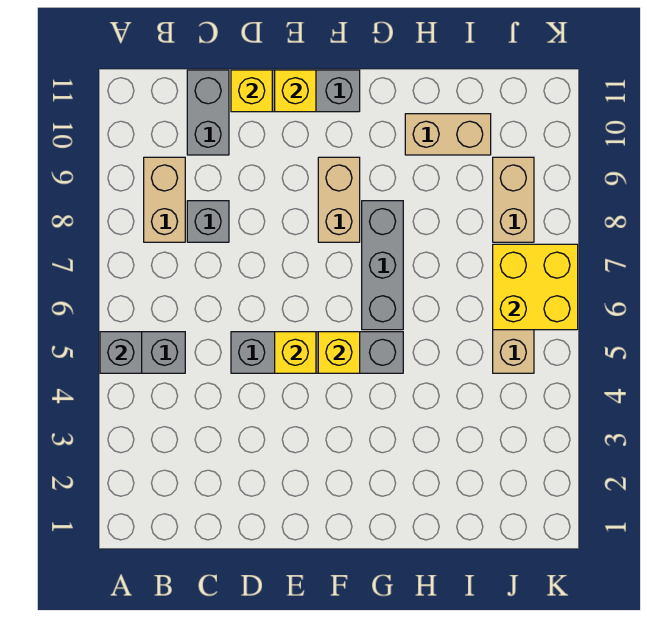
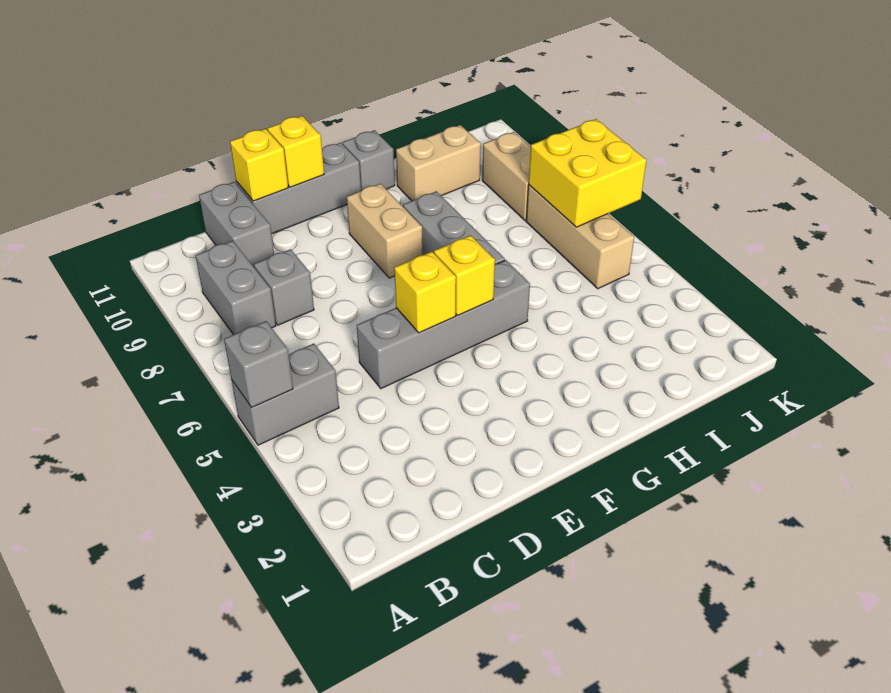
tan brick B8:B9 level 1 -> grey brick B8:B9 level 1
none -> grey brick G11 level 1

